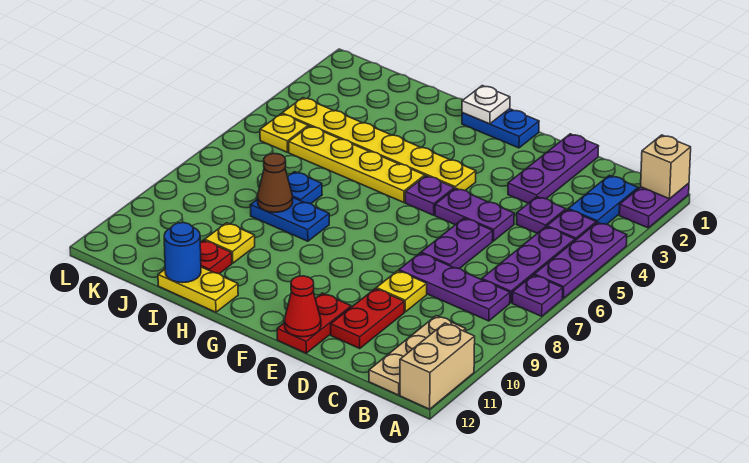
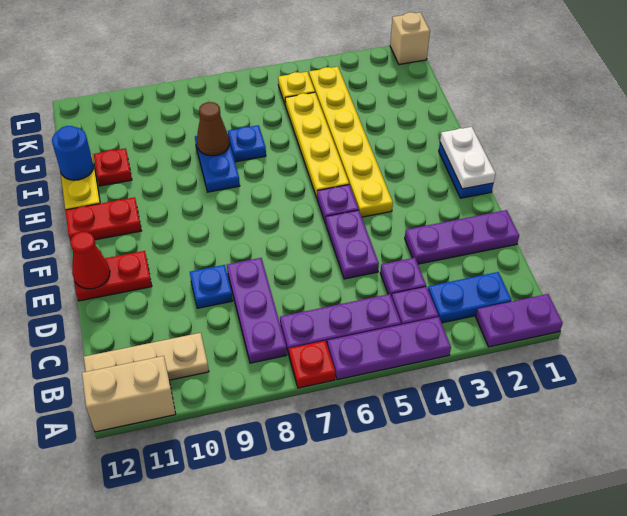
tan brick A1 level 2 -> tan brick L1 level 1
purple plate A7 level 1 -> red plate A7 level 1
purple plate D6:D7 level 1 -> none
yellow plate D9 level 1 -> blue plate D9 level 1
red plate D10:D11 level 1 -> red plate G11:G12 level 1
white plate G1 level 2 -> white plate F1:G1 level 2
yellow plate I10 level 1 -> none

